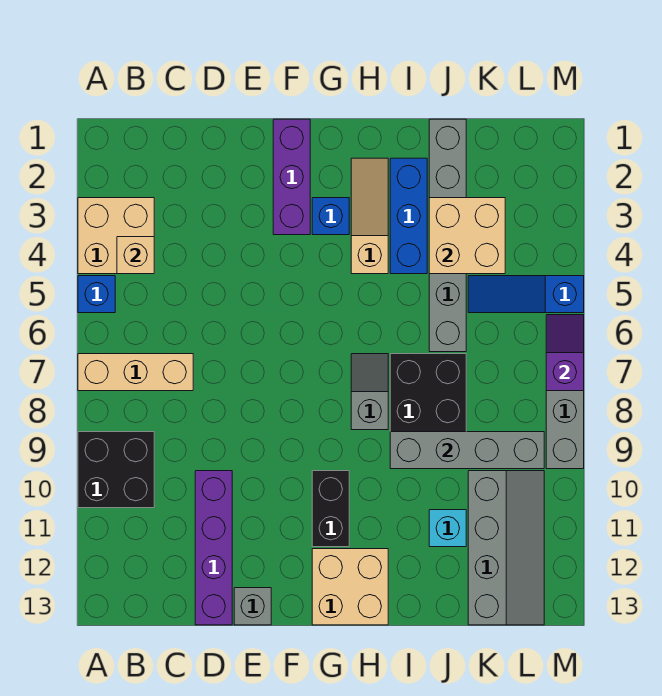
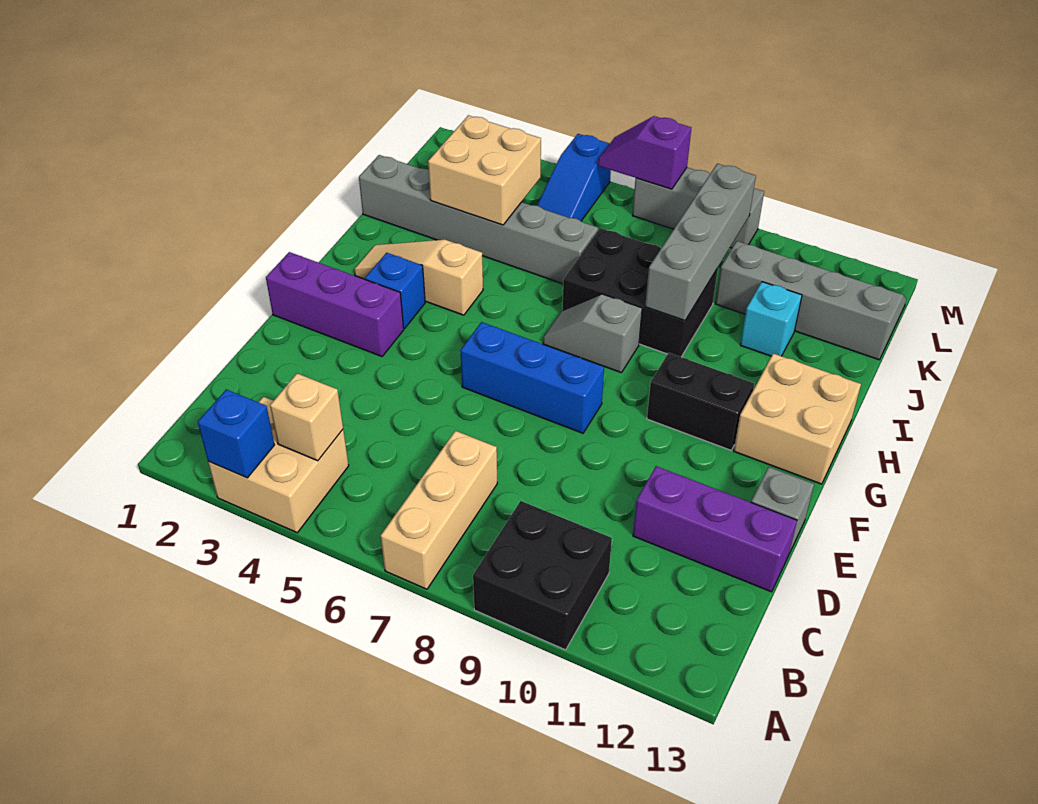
blue brick A5 level 1 -> blue brick A3 level 2
purple brick D10:D13 level 1 -> purple brick D11:D13 level 1
blue brick I2:I4 level 1 -> blue brick F6:F8 level 1

